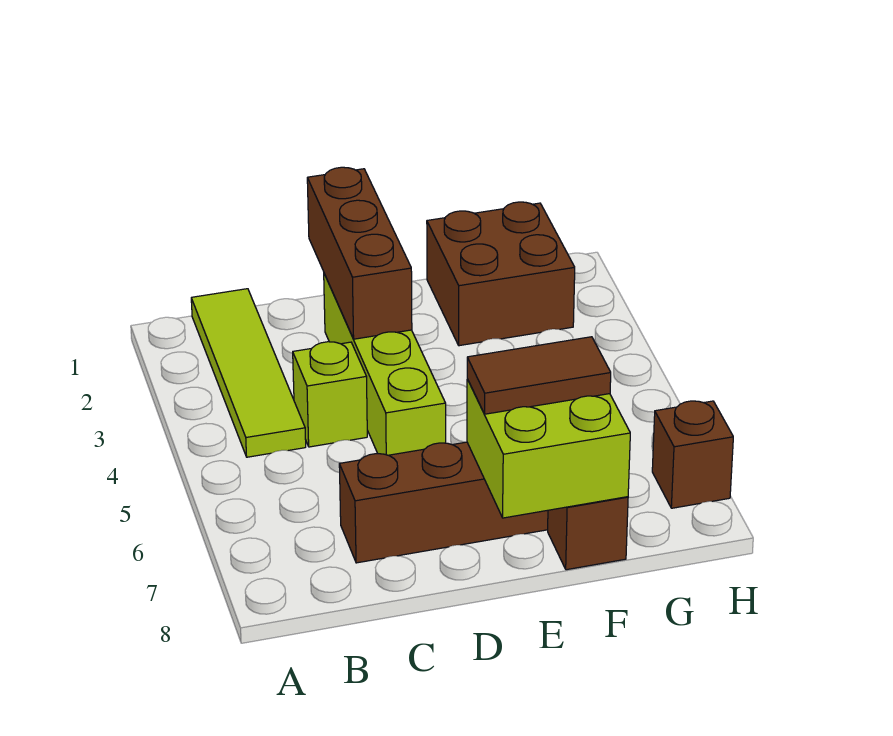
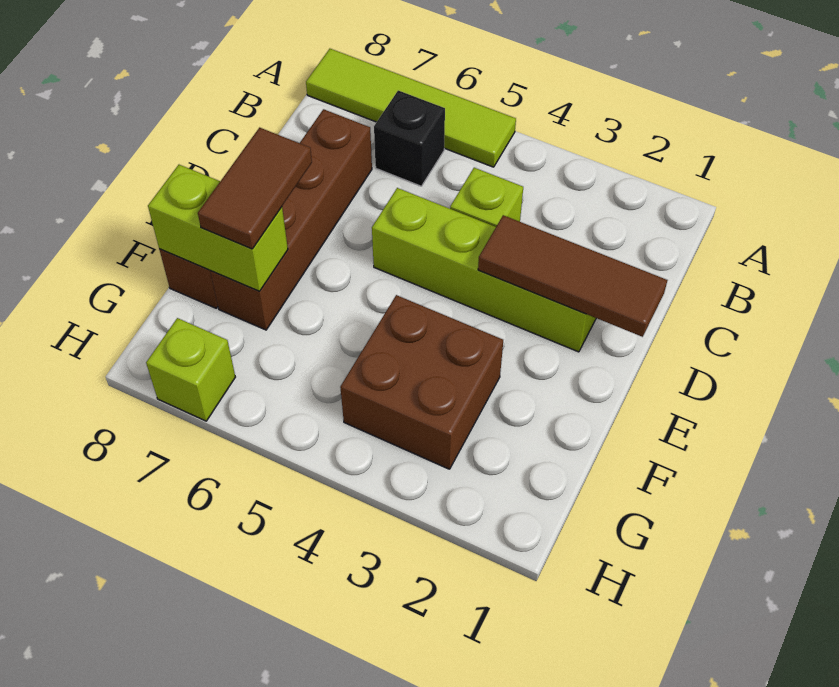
lime tile B1:B4 level 1 -> lime tile A5:A8 level 1
none -> black brick B6 level 1
brown brick D1:D3 level 2 -> brown tile D1:D3 level 2
lime brick E7:F8 level 2 -> lime brick F7:F8 level 2
brown brick F1:G2 level 1 -> brown brick F3:G4 level 1
brown brick H7 level 1 -> lime brick H7 level 1

